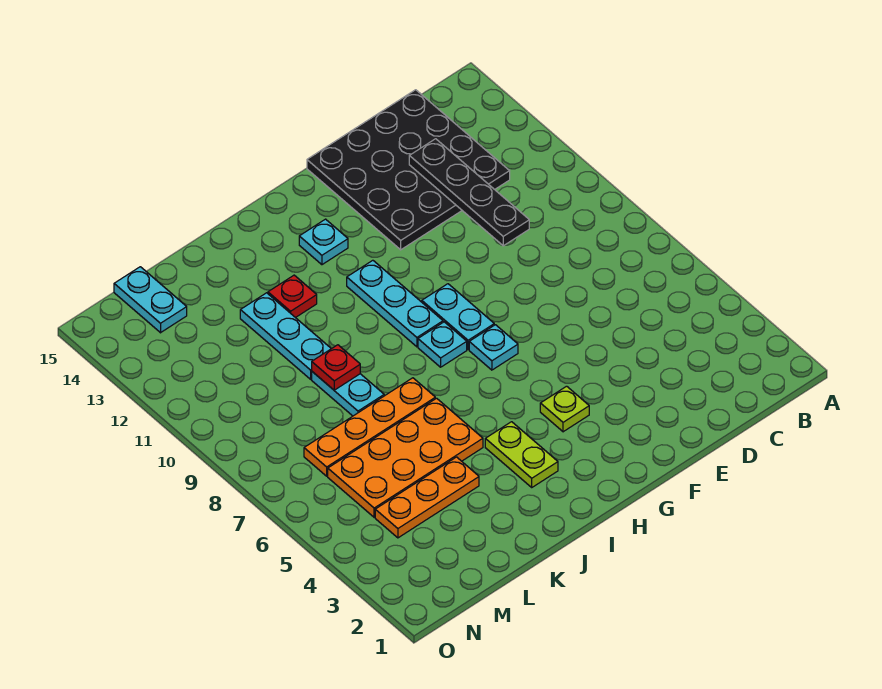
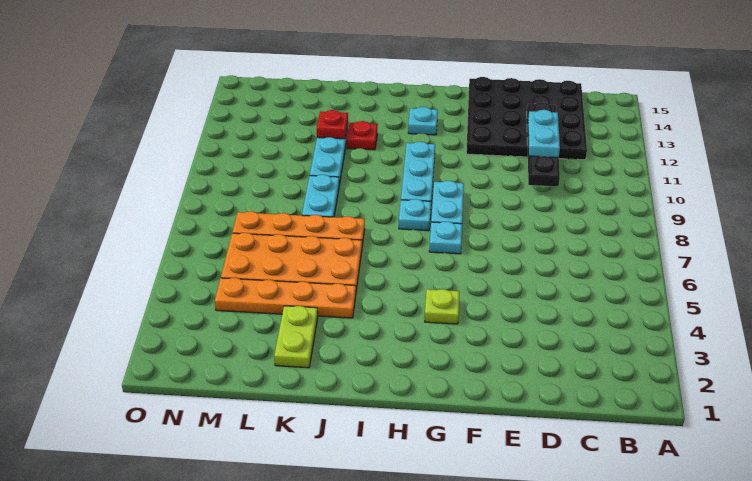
lime plate I3:I4 level 1 -> lime plate K2:K3 level 1
orange plate K4:M4 level 1 -> orange plate J4:M4 level 1
red plate K9 level 2 -> red plate K12 level 2
cyan plate M14:M15 level 1 -> cyan plate D11:D12 level 3

